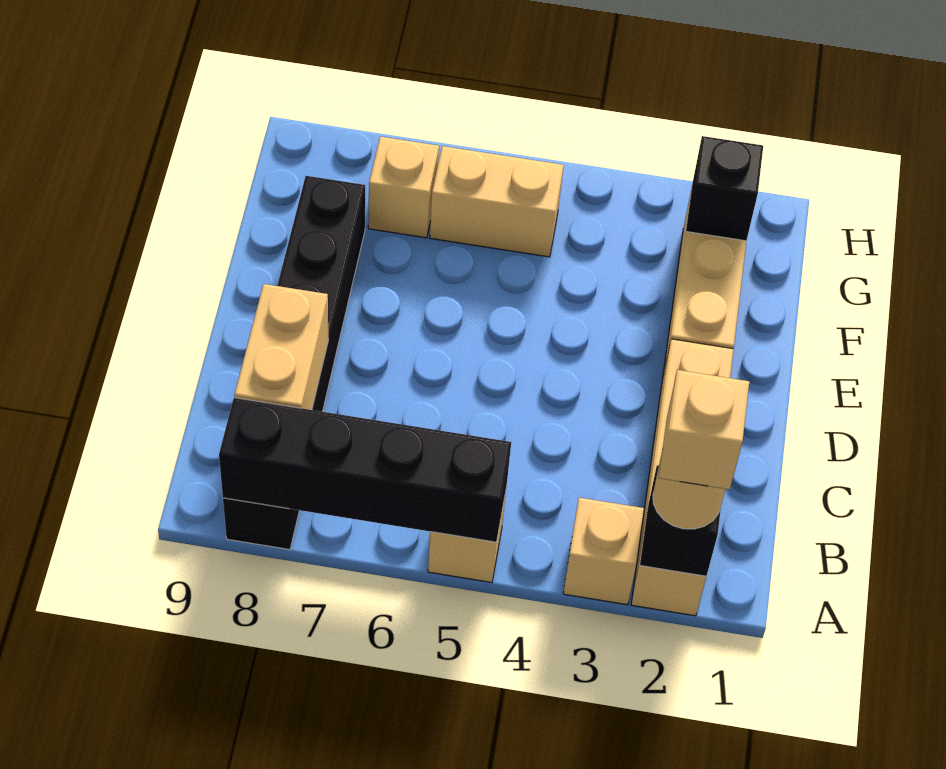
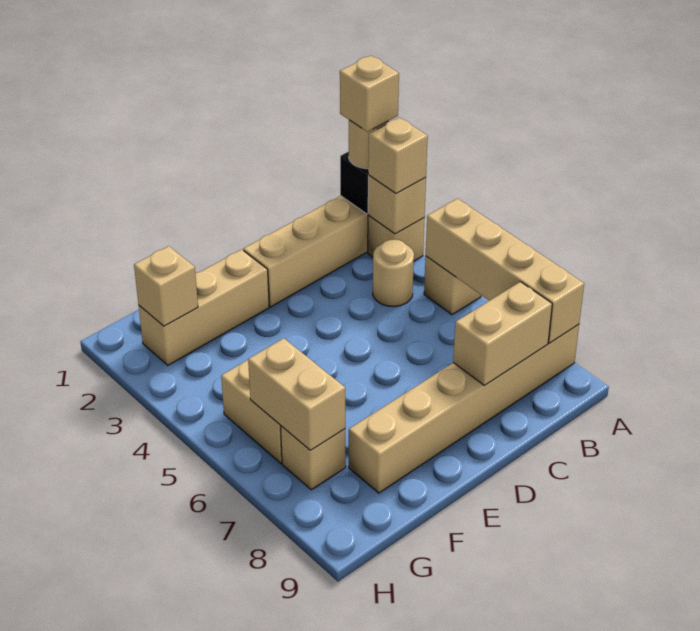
none -> tan brick A3 level 2
none -> tan brick A3 level 3
black brick A5:A8 level 2 -> tan brick A5:A8 level 2
black brick A8:F8 level 1 -> tan brick A8:F8 level 1
none -> tan round brick B4 level 1
black brick G2 level 2 -> tan brick G2 level 2
none -> tan brick G6:G7 level 2

